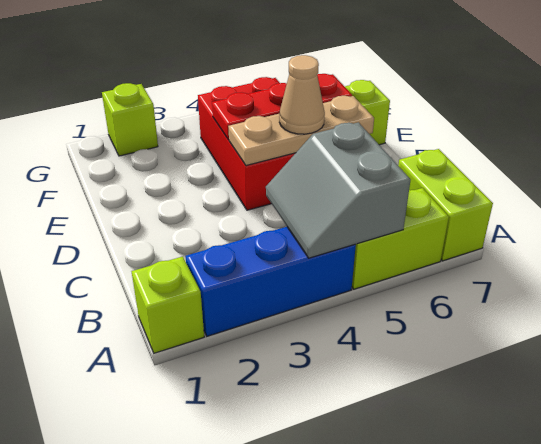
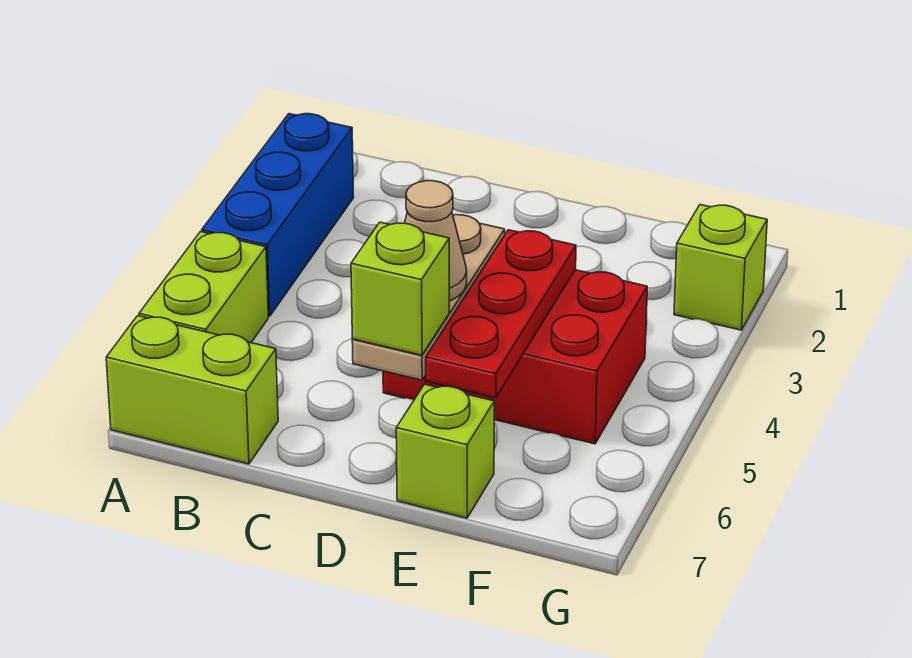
lime brick A1 level 1 -> lime brick D6 level 3
grey slope A4:B5 level 2 top 5 -> none

